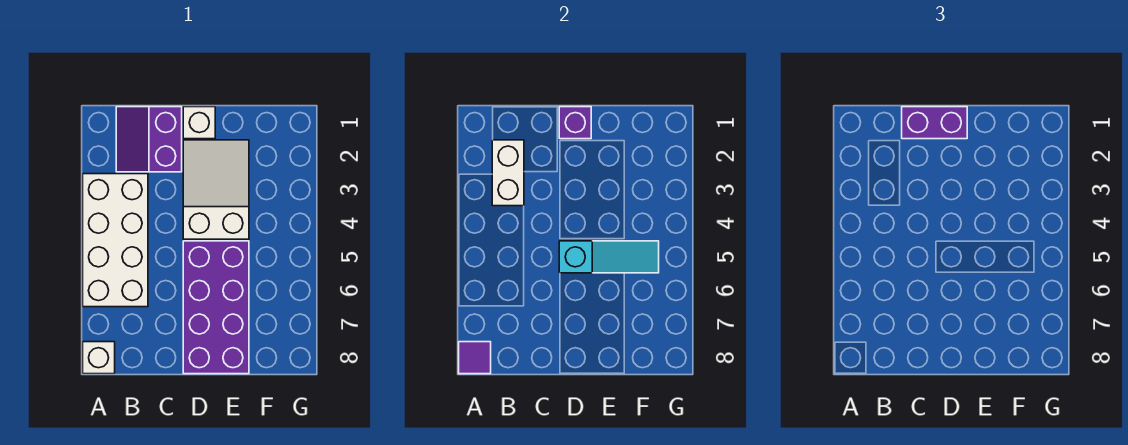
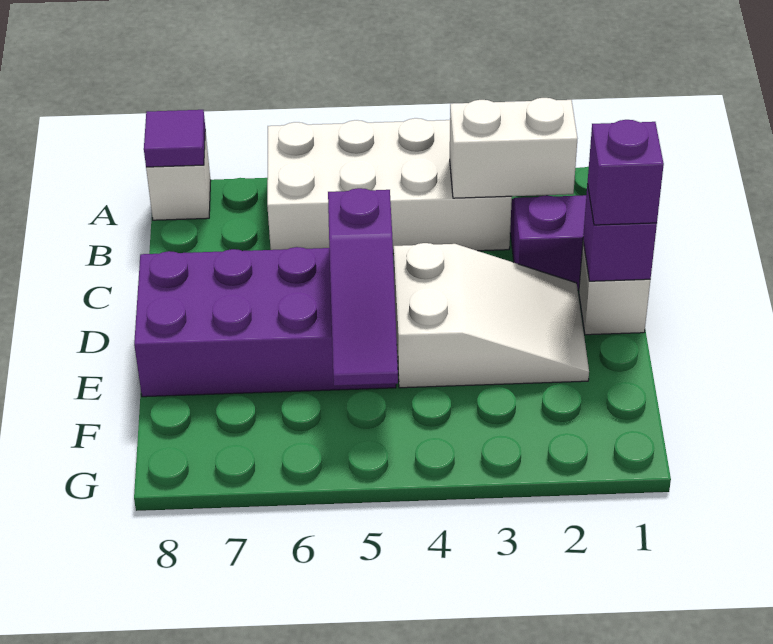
purple brick C1:D1 level 3 -> purple brick D1 level 3
cyan slope D5:F5 level 2 top D -> purple slope D5:F5 level 2 top D

